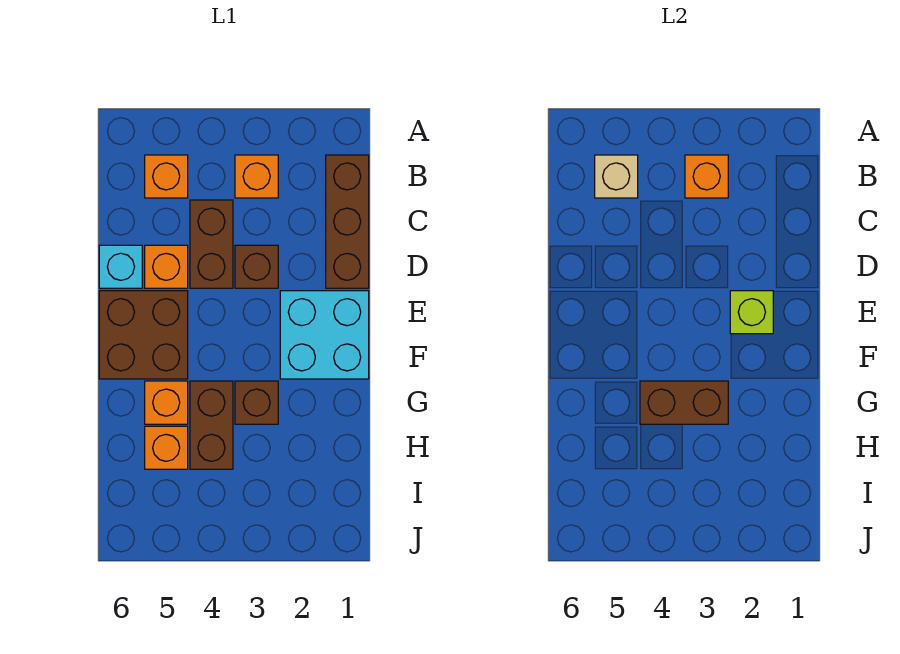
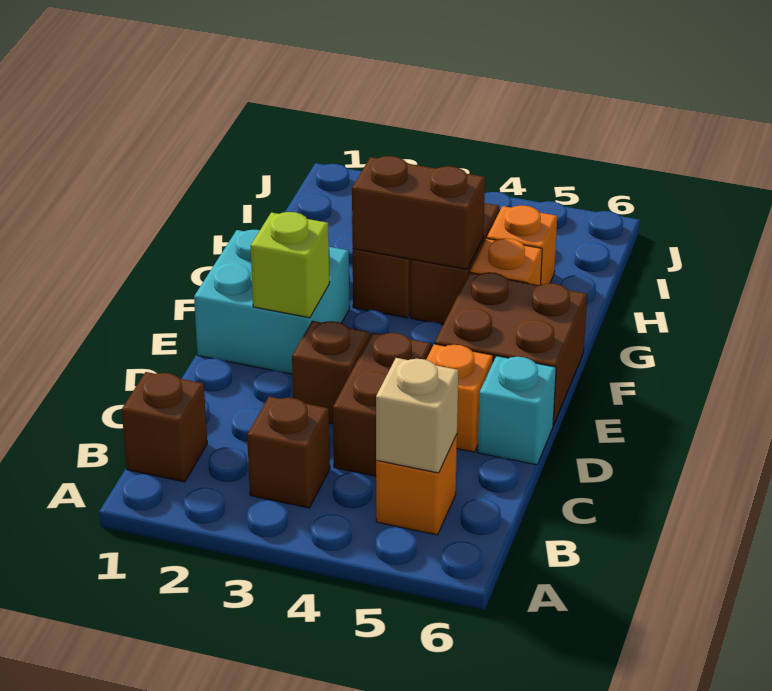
brown brick B1:D1 level 1 -> brown brick B1 level 1
orange brick B3 level 1 -> brown brick B3 level 1
orange brick B3 level 2 -> none

